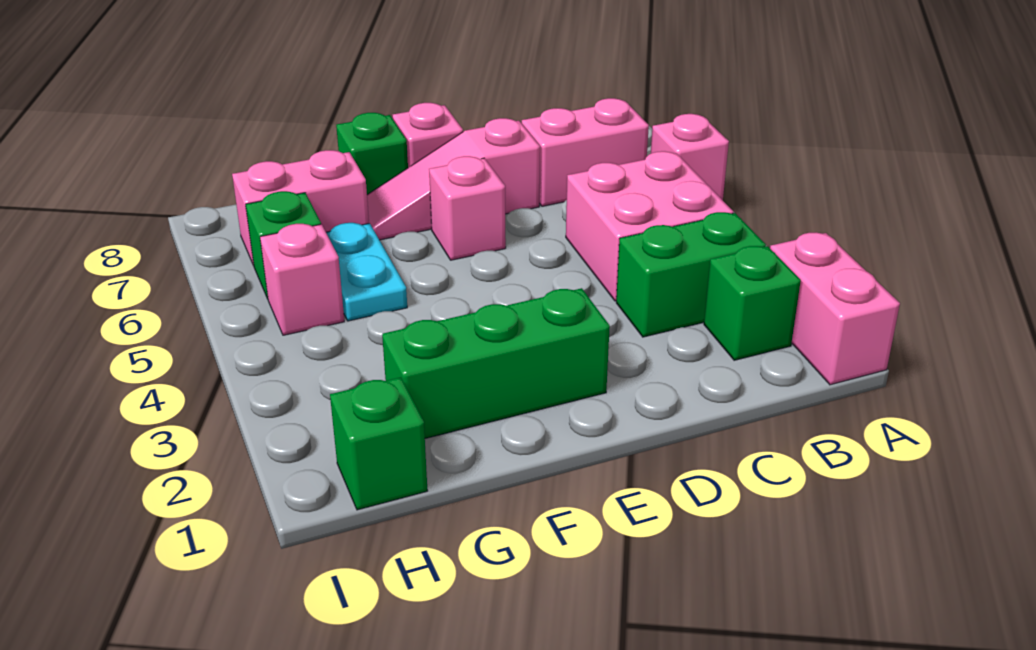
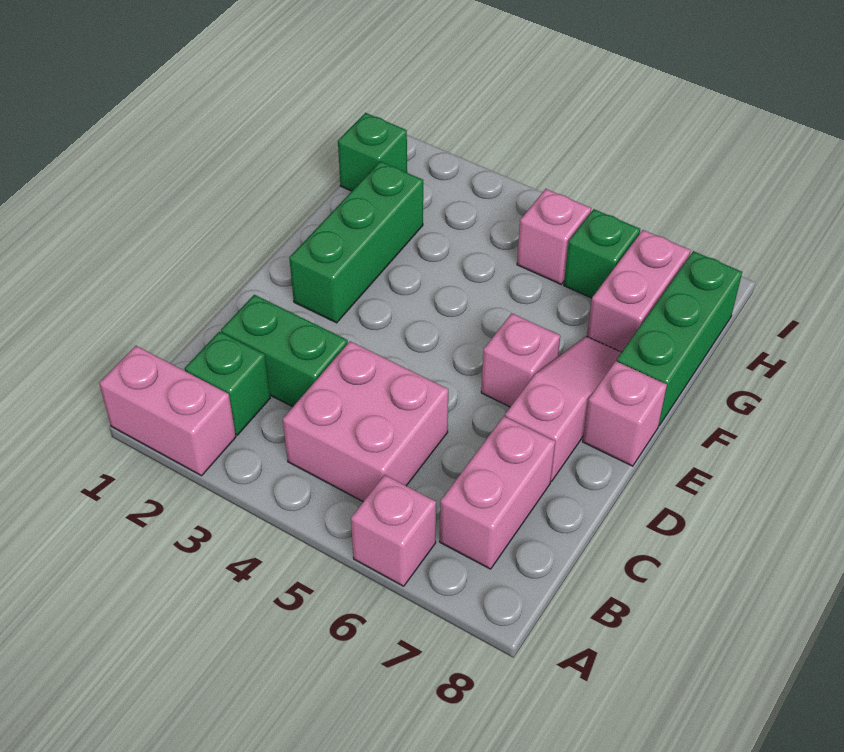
green brick B3:C3 level 1 -> green brick C2:C3 level 1
green brick F8 level 1 -> green brick F8:H8 level 1
cyan plate G5:G6 level 1 -> none

